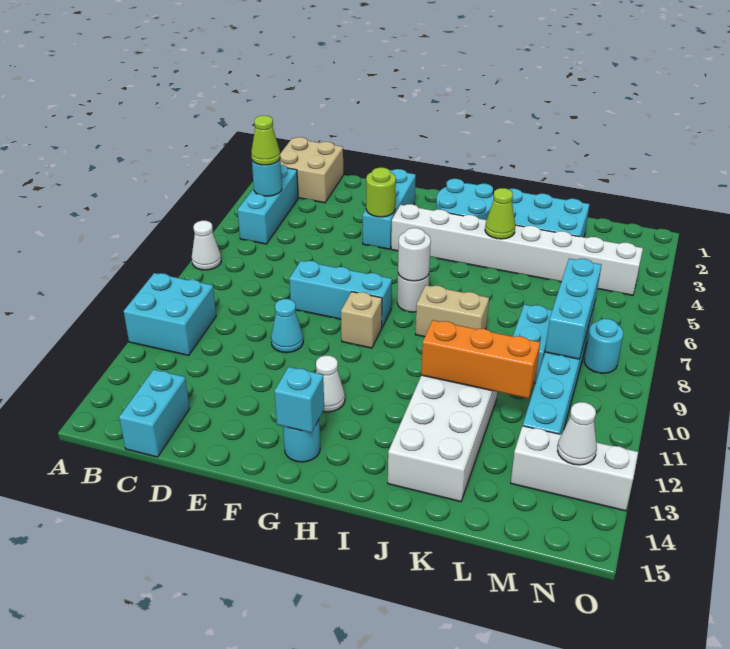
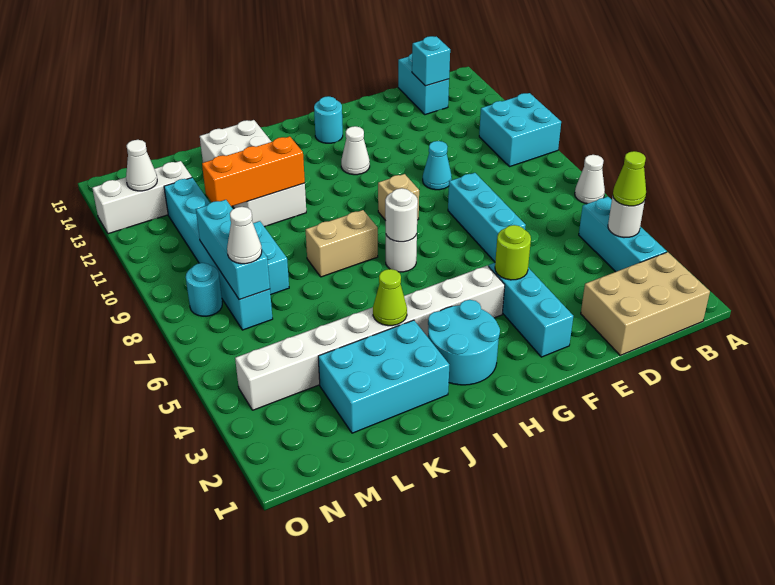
tan brick B1:C2 level 1 -> tan brick B1:D2 level 1
cyan round brick B4 level 2 -> white round brick B4 level 2
cyan brick E8:G8 level 1 -> cyan brick E6:E8 level 1
cyan brick G14 level 2 -> cyan brick C14 level 2
none -> white cone M7 level 3

